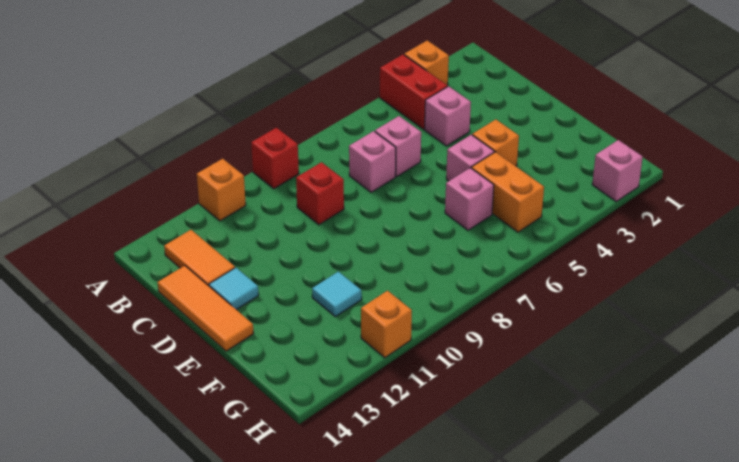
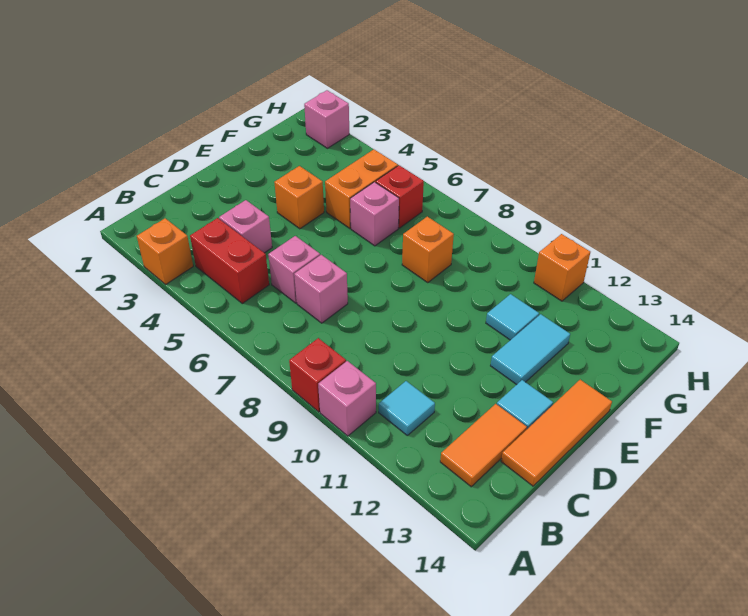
red brick A4:B4 level 1 -> red brick B4:B5 level 1
orange brick A11 level 1 -> orange brick F8 level 1
none -> cyan tile B11 level 1
red brick C9 level 1 -> red brick G6 level 1
pink brick E5 level 1 -> pink brick A10 level 1
none -> cyan tile E12:F12 level 1

